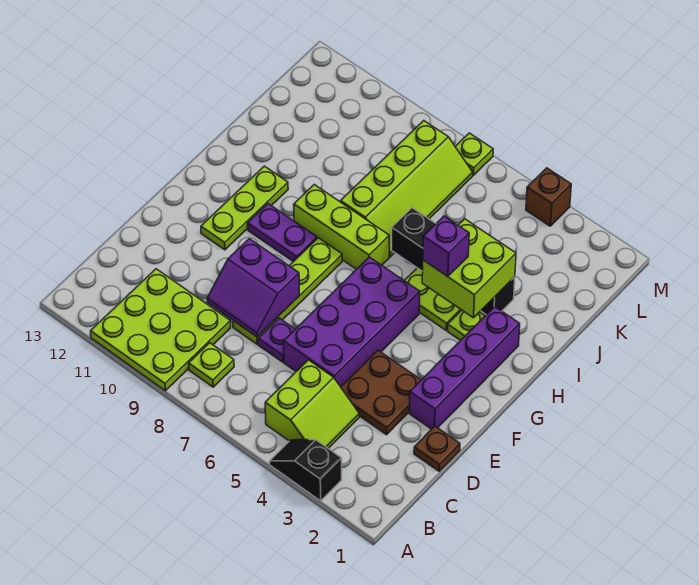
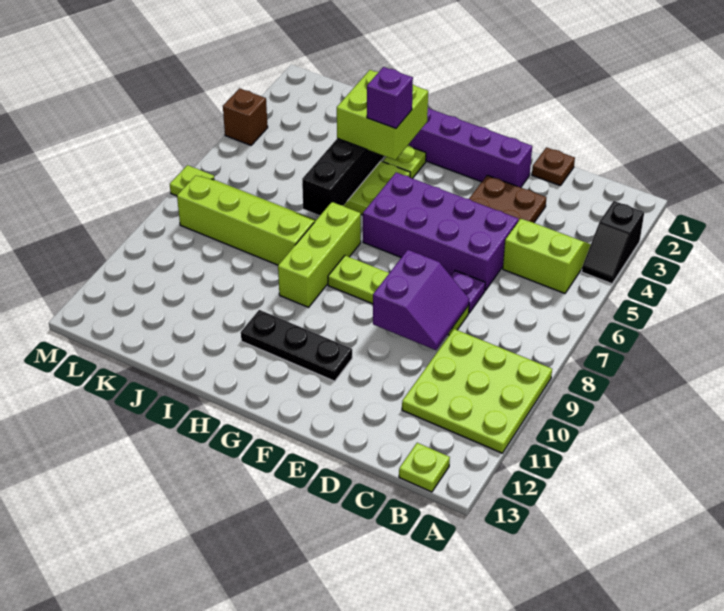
lime plate B8 level 1 -> lime plate B13 level 1
lime plate F11:H11 level 1 -> black plate F11:H11 level 1
purple plate G9:G10 level 1 -> none

